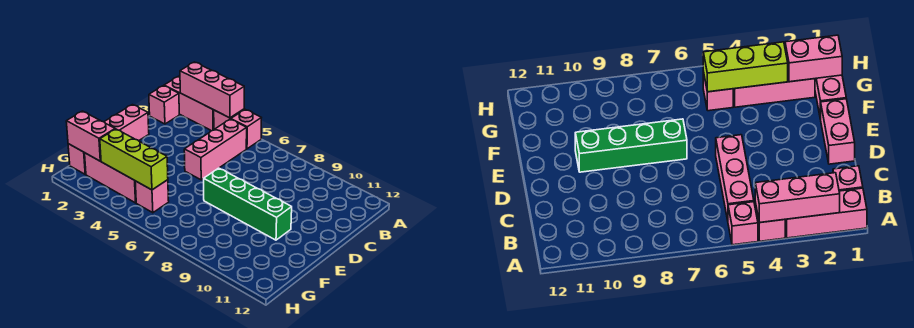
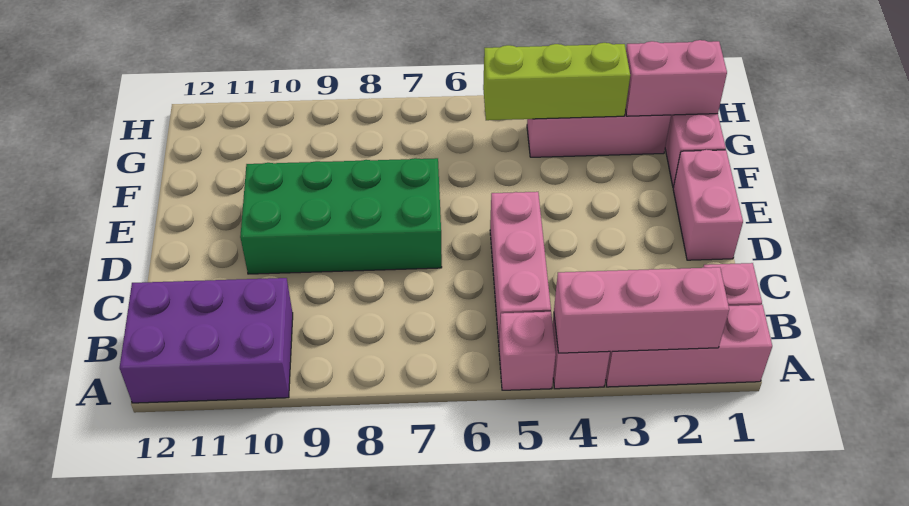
none -> purple brick A10:B12 level 1
green brick E7:E10 level 1 -> green brick D7:E10 level 1
pink brick G5 level 1 -> none

